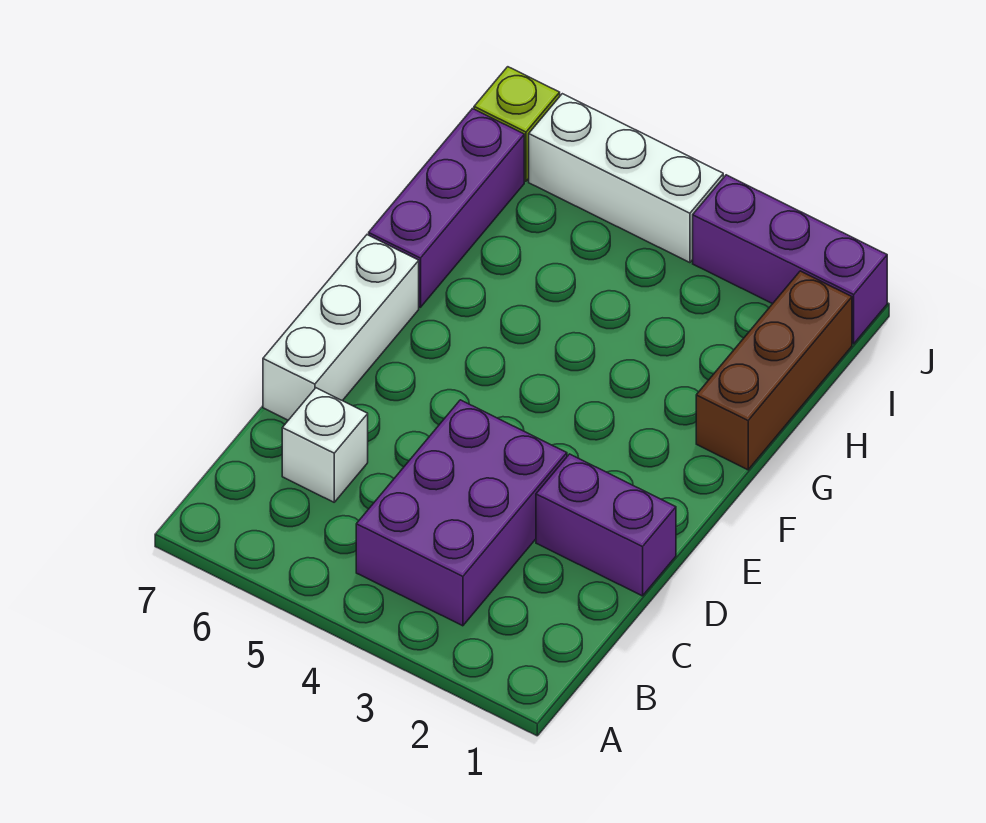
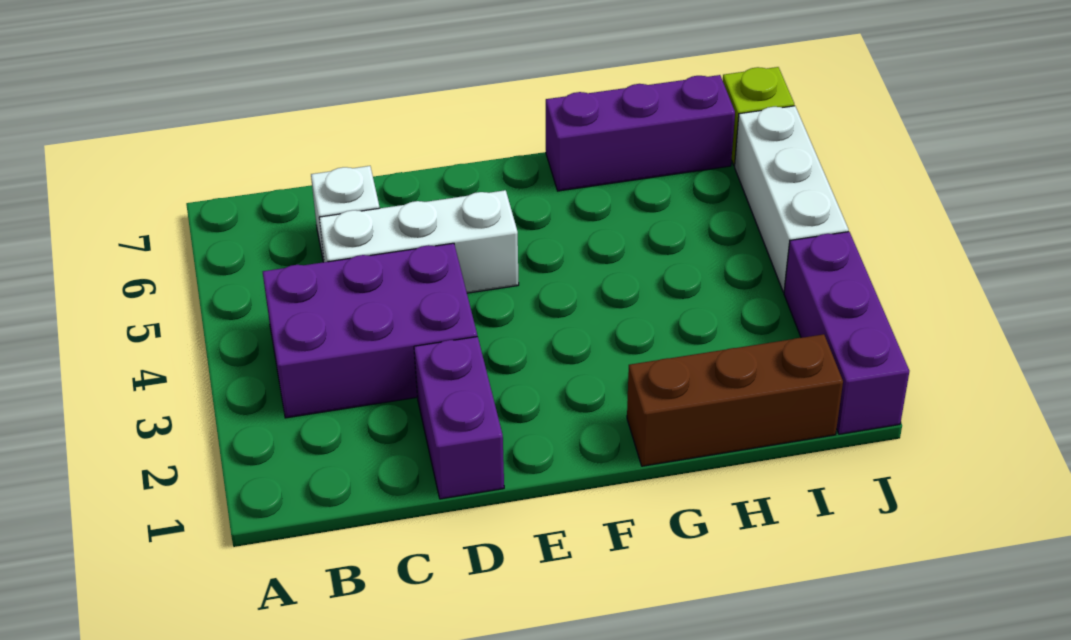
white brick D7:F7 level 1 -> white brick C5:E5 level 1

